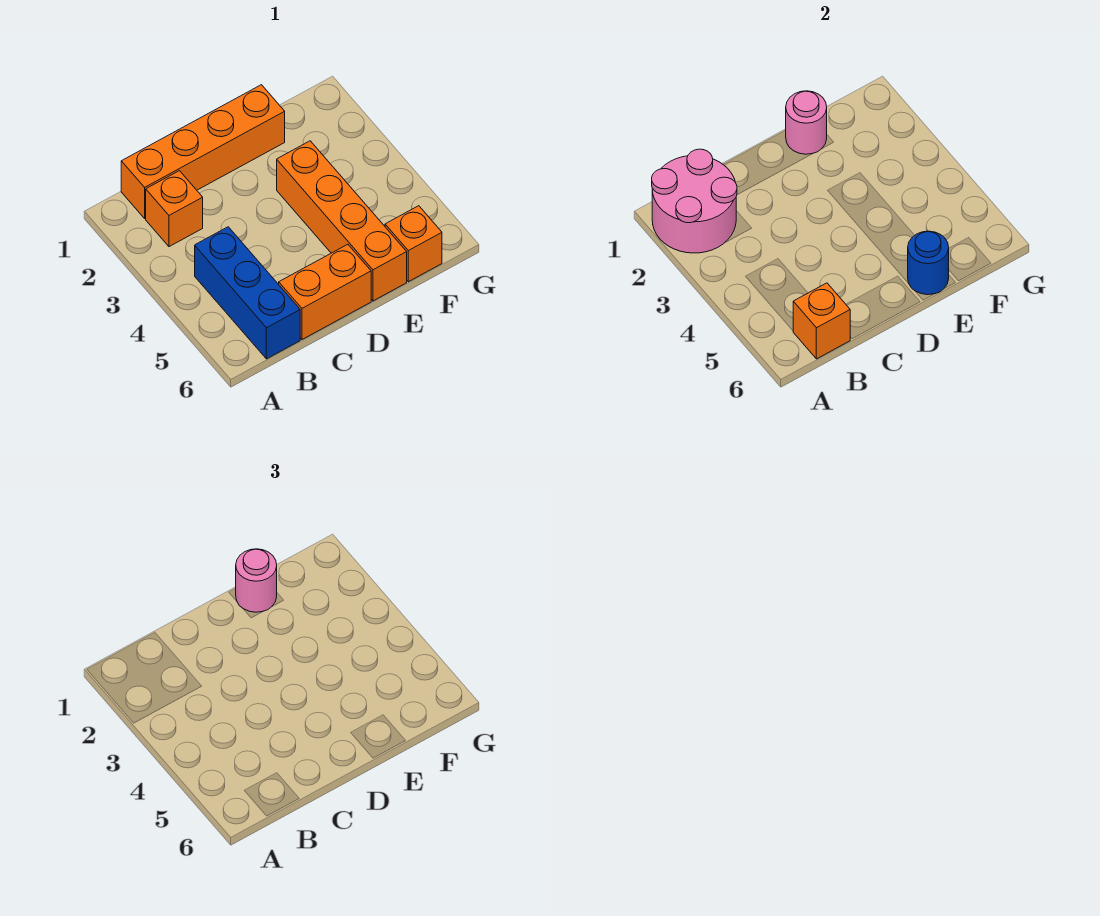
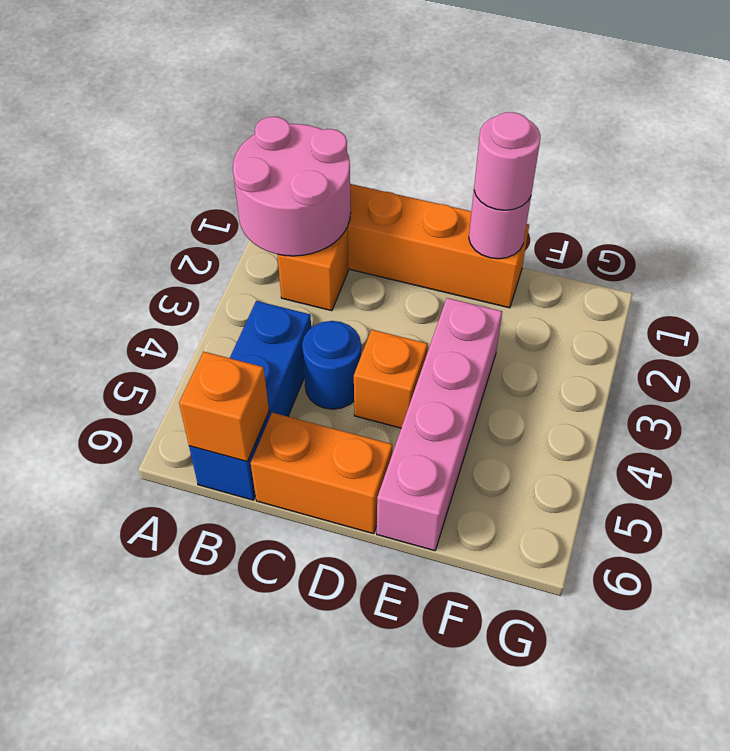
orange brick E3:E6 level 1 -> pink brick E3:E6 level 1
blue round brick E6 level 2 -> blue round brick C4 level 1
orange brick F6 level 1 -> orange brick D4 level 1

